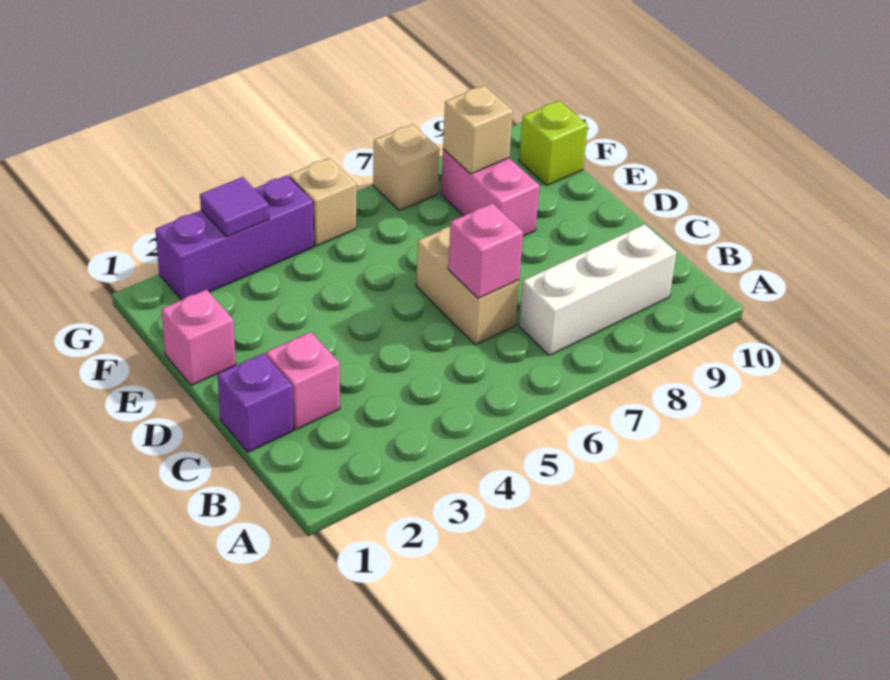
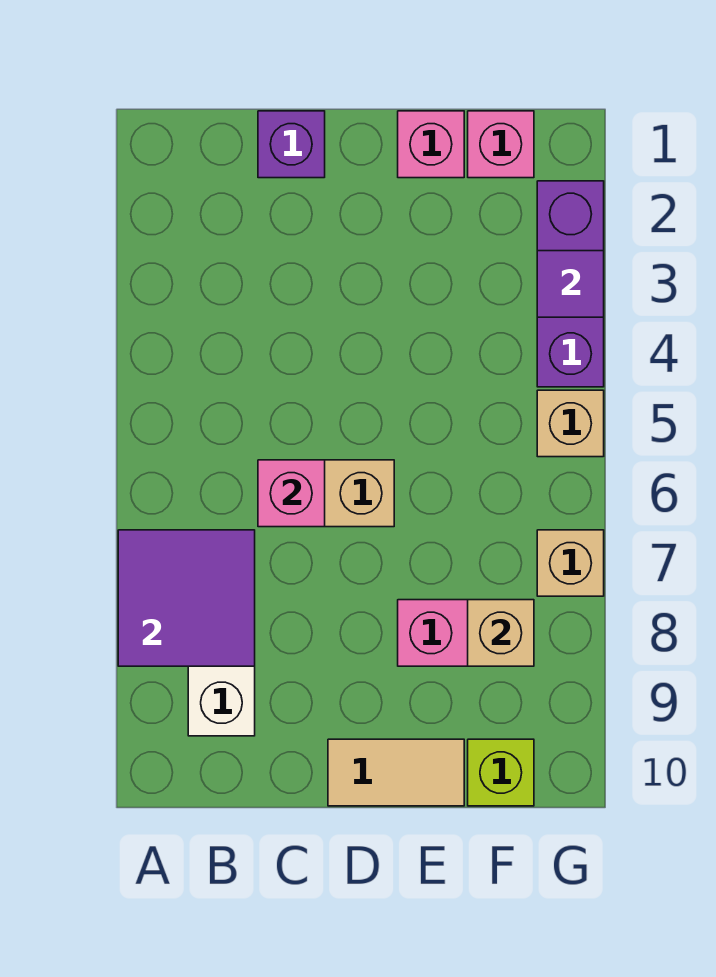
none -> purple tile A7:B8 level 2
pink brick C2 level 1 -> pink brick F1 level 1
none -> tan tile D10:E10 level 1

